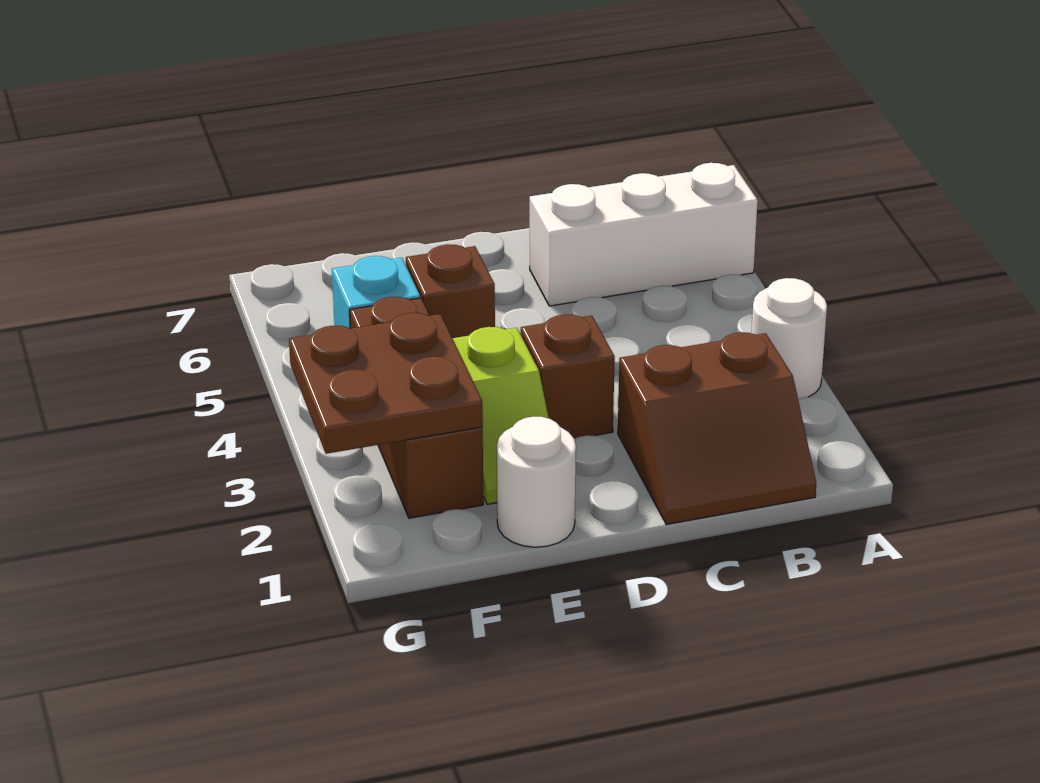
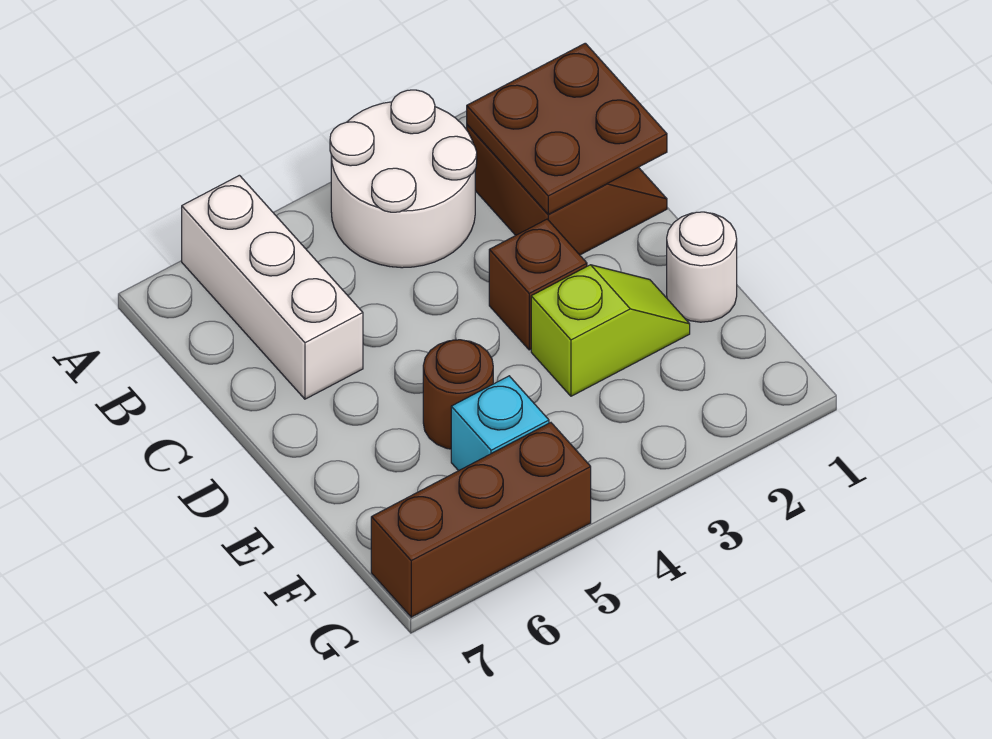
white round brick A3 level 1 -> white round brick A3:B4 level 1
brown brick E5 level 1 -> brown round brick E5 level 1
brown brick F2:F4 level 1 -> brown brick G5:G7 level 1
brown plate F2:G3 level 2 -> brown plate B1:C2 level 2

